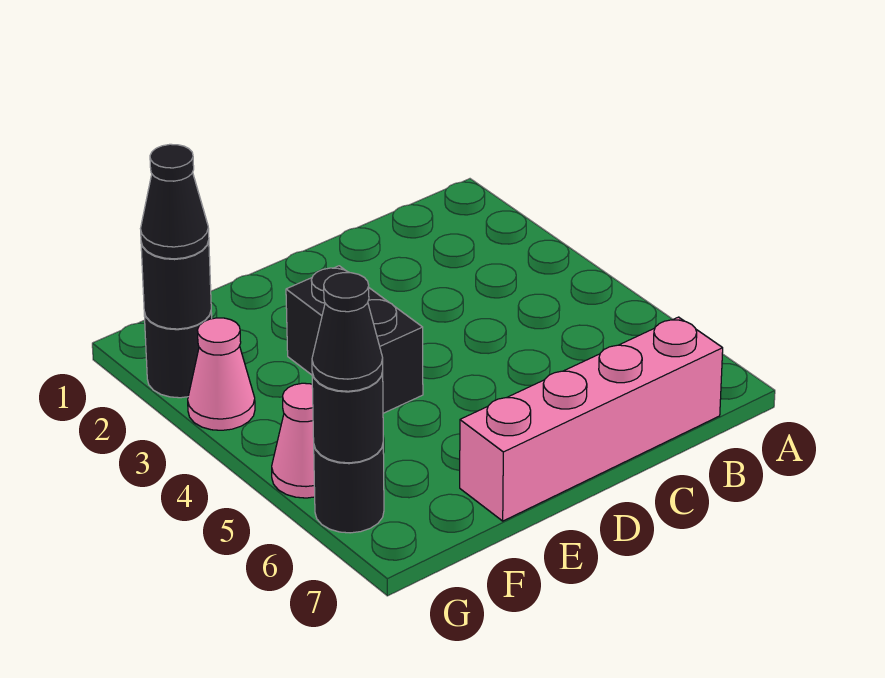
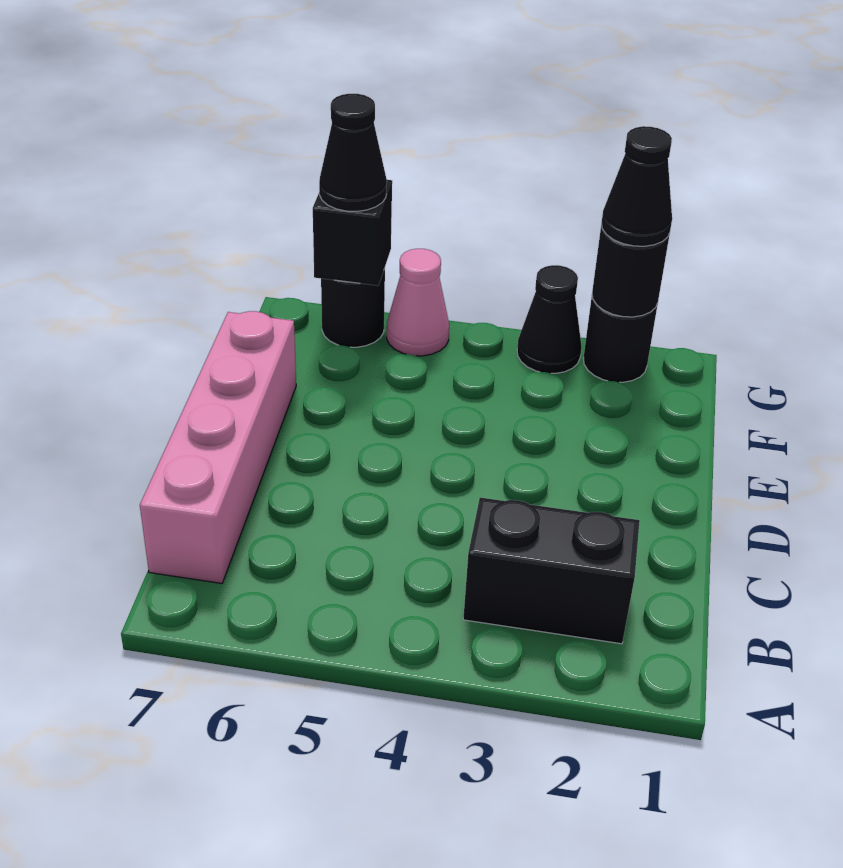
black brick E3:E4 level 1 -> black brick B2:B3 level 1
pink cone G3 level 1 -> black cone G3 level 1
black round brick G6 level 2 -> black brick G6 level 2

